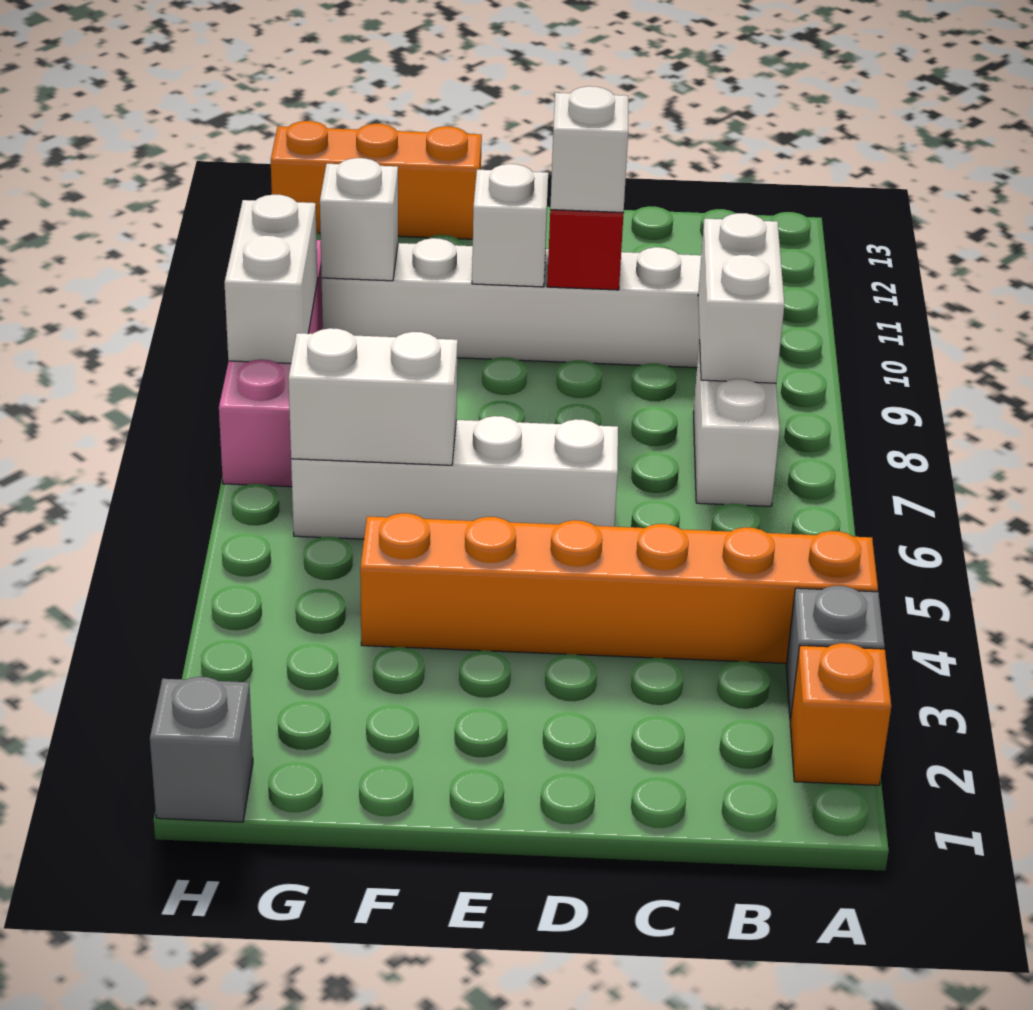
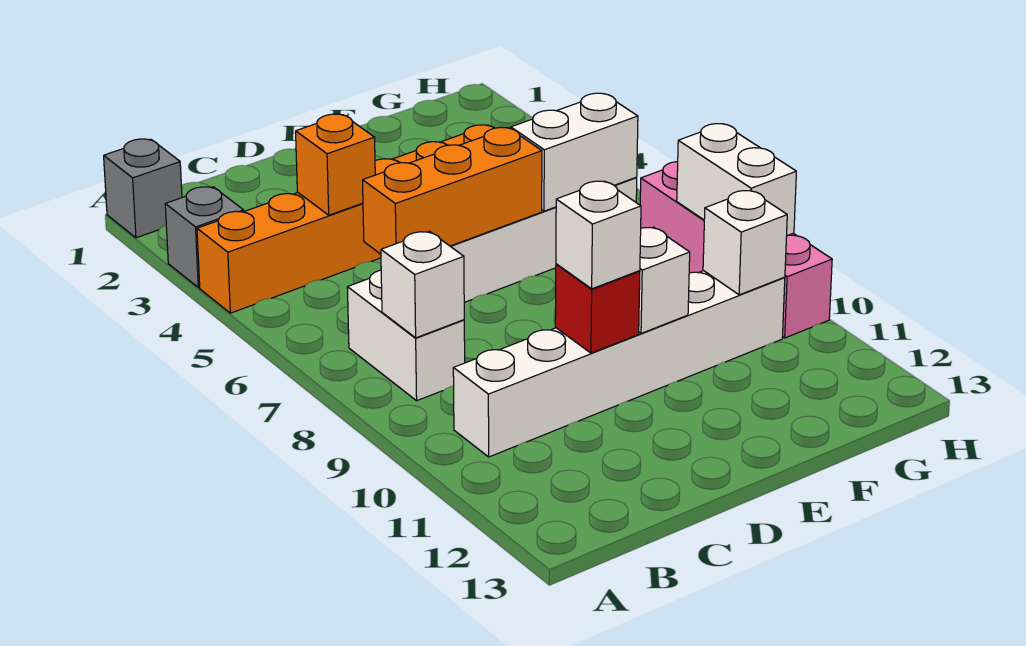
orange brick A2 level 1 -> orange brick C4 level 2
white brick B8:B9 level 2 -> white brick B8 level 2
orange brick F13:H13 level 1 -> orange brick C6:E6 level 2
grey brick H1 level 1 -> grey brick A1 level 1

